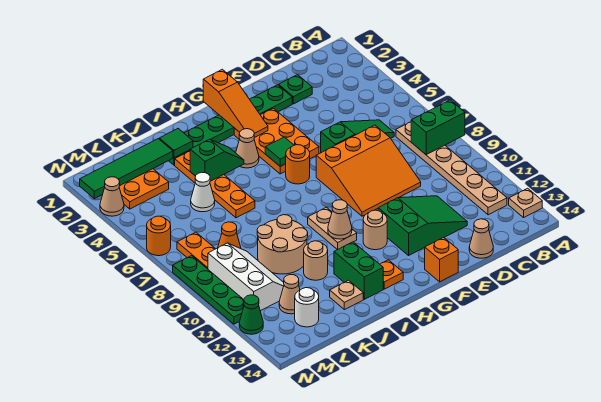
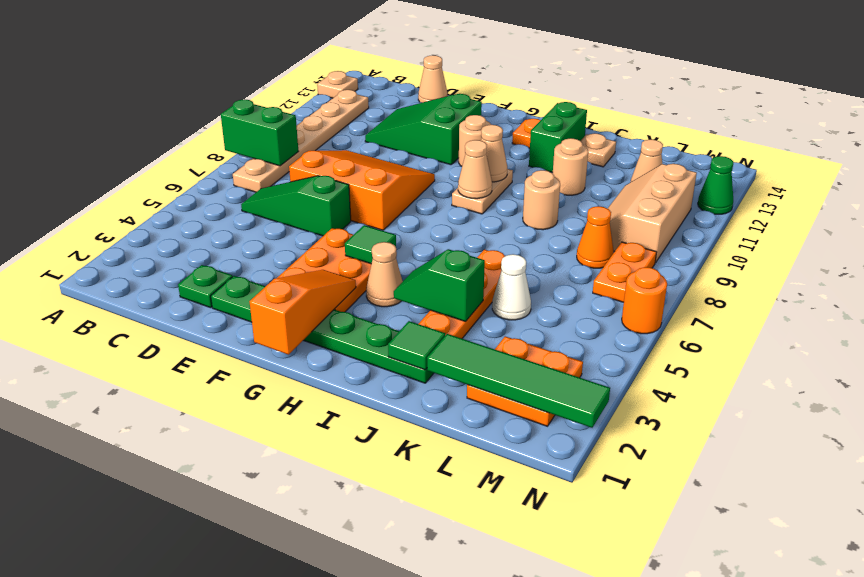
orange brick F14 level 1 -> none
orange round brick G6 level 1 -> none
tan round brick J9:K10 level 1 -> tan round brick J9 level 1
white slope L9:M11 level 1 top M -> tan slope L9:M11 level 1 top M
white round brick L13 level 1 -> none
tan cone N3 level 1 -> tan cone H9 level 2
green plate N8:N11 level 1 -> none

